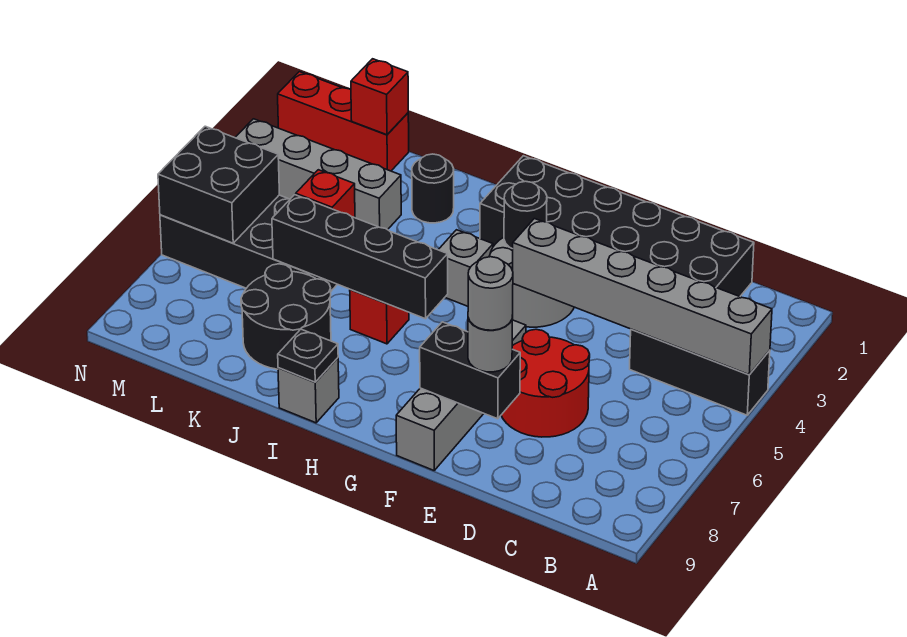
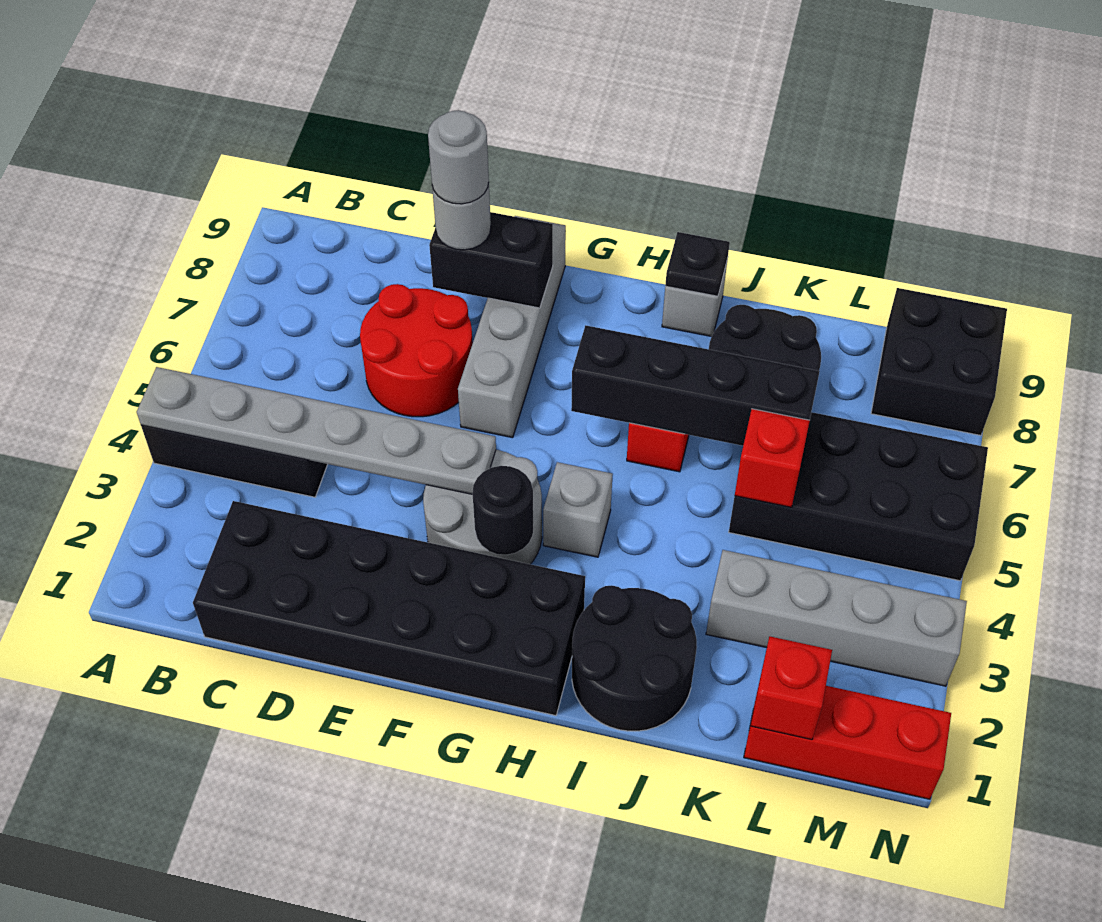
grey brick A4:F4 level 2 -> grey plate A4:F4 level 2
black round brick J2 level 1 -> black round brick I1:J2 level 1
black brick M5:N6 level 2 -> black brick M8:N9 level 1

